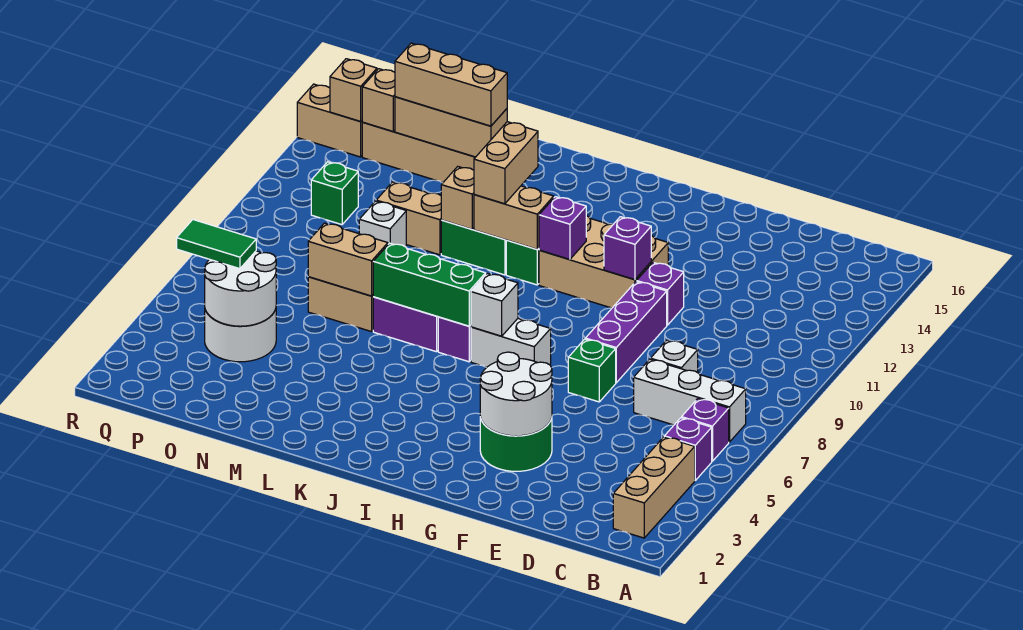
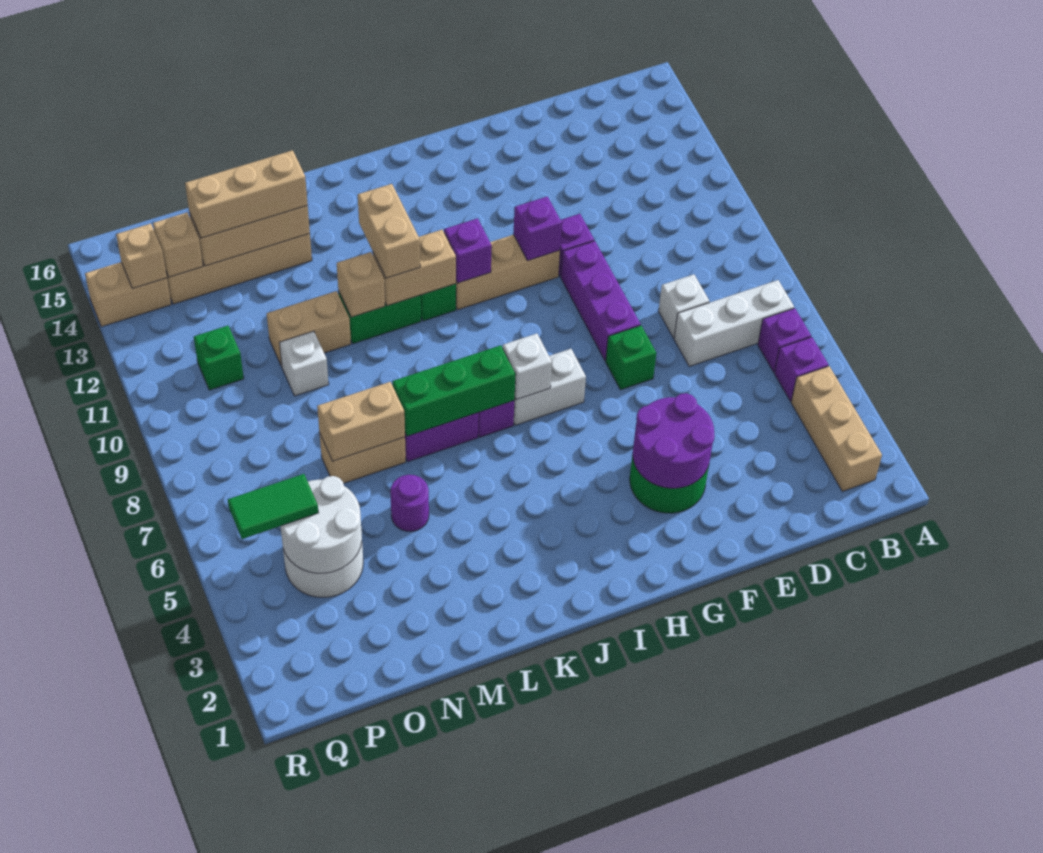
white round brick F3:G4 level 2 -> purple round brick F3:G4 level 2
tan brick G11:I12 level 1 -> tan brick G11:I11 level 1
none -> purple round brick M5 level 1

